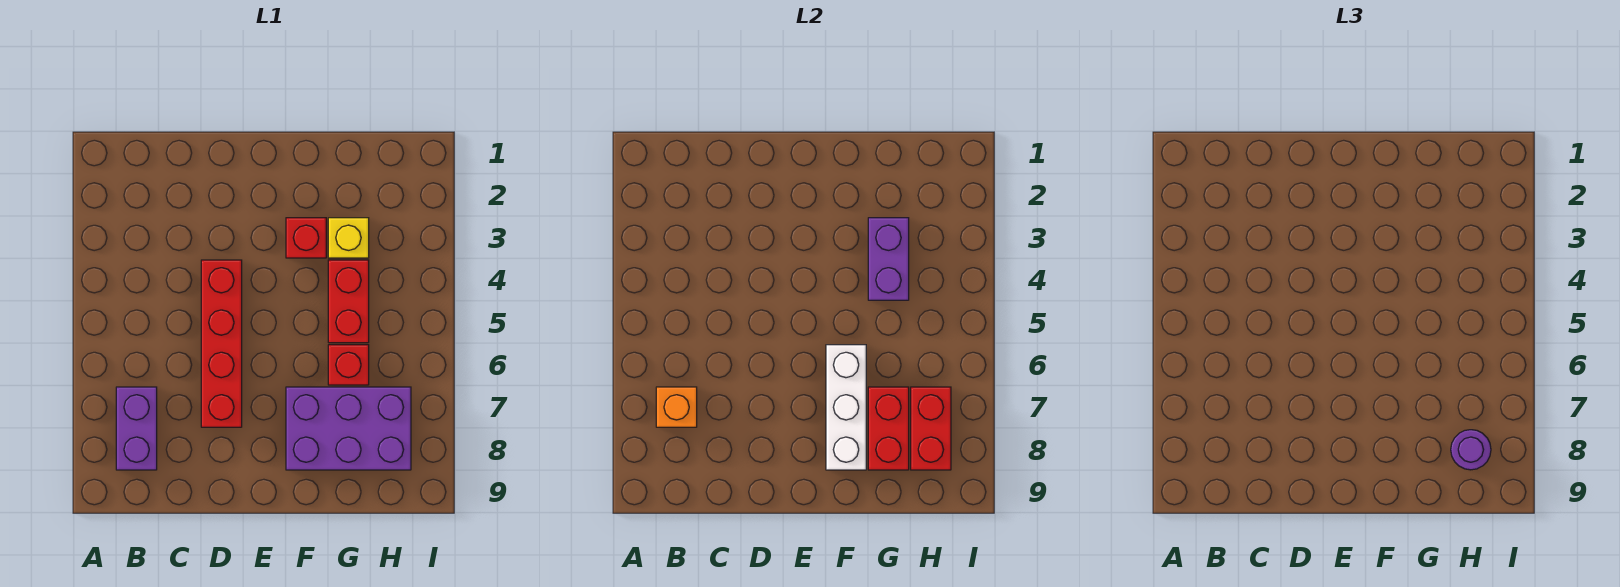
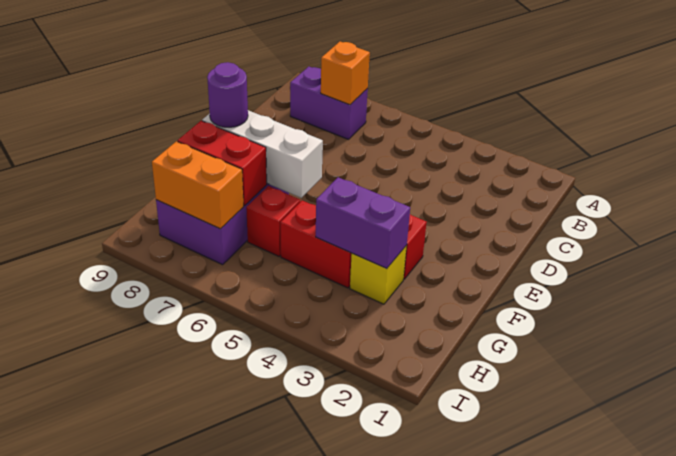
red brick D4:D7 level 1 -> none
red brick H7:H8 level 2 -> orange brick H7:H8 level 2
purple round brick H8 level 3 -> purple round brick F8 level 3

